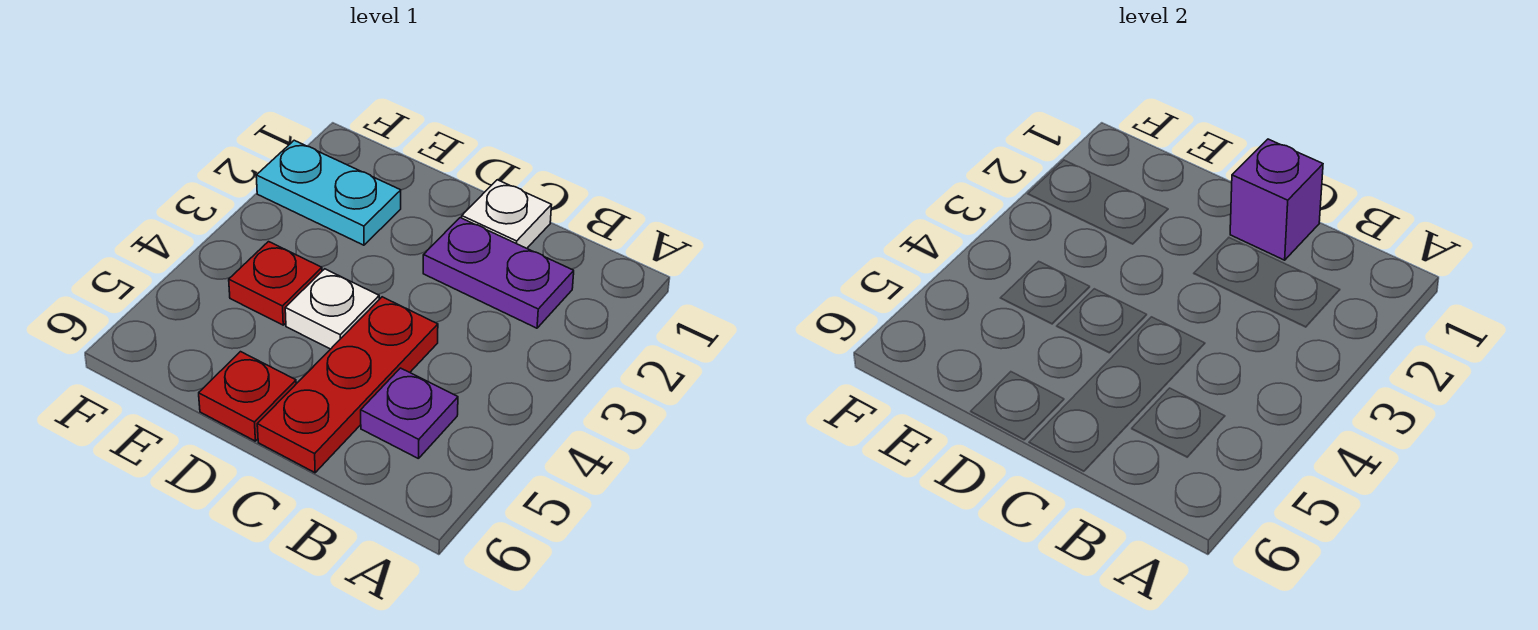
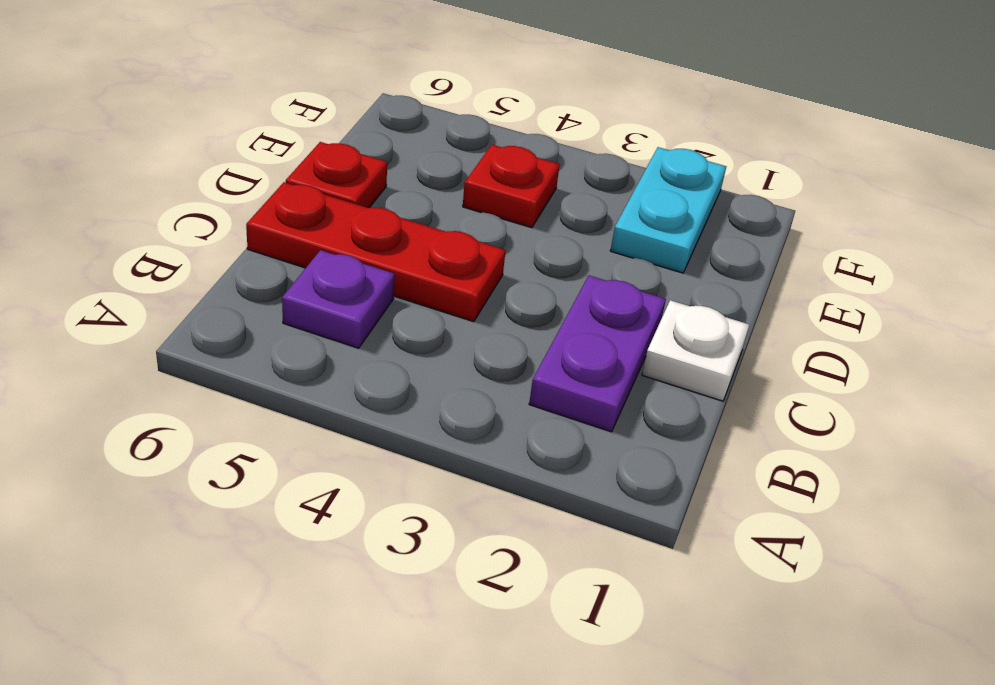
purple brick C1 level 2 -> none
white plate D4 level 1 -> none

